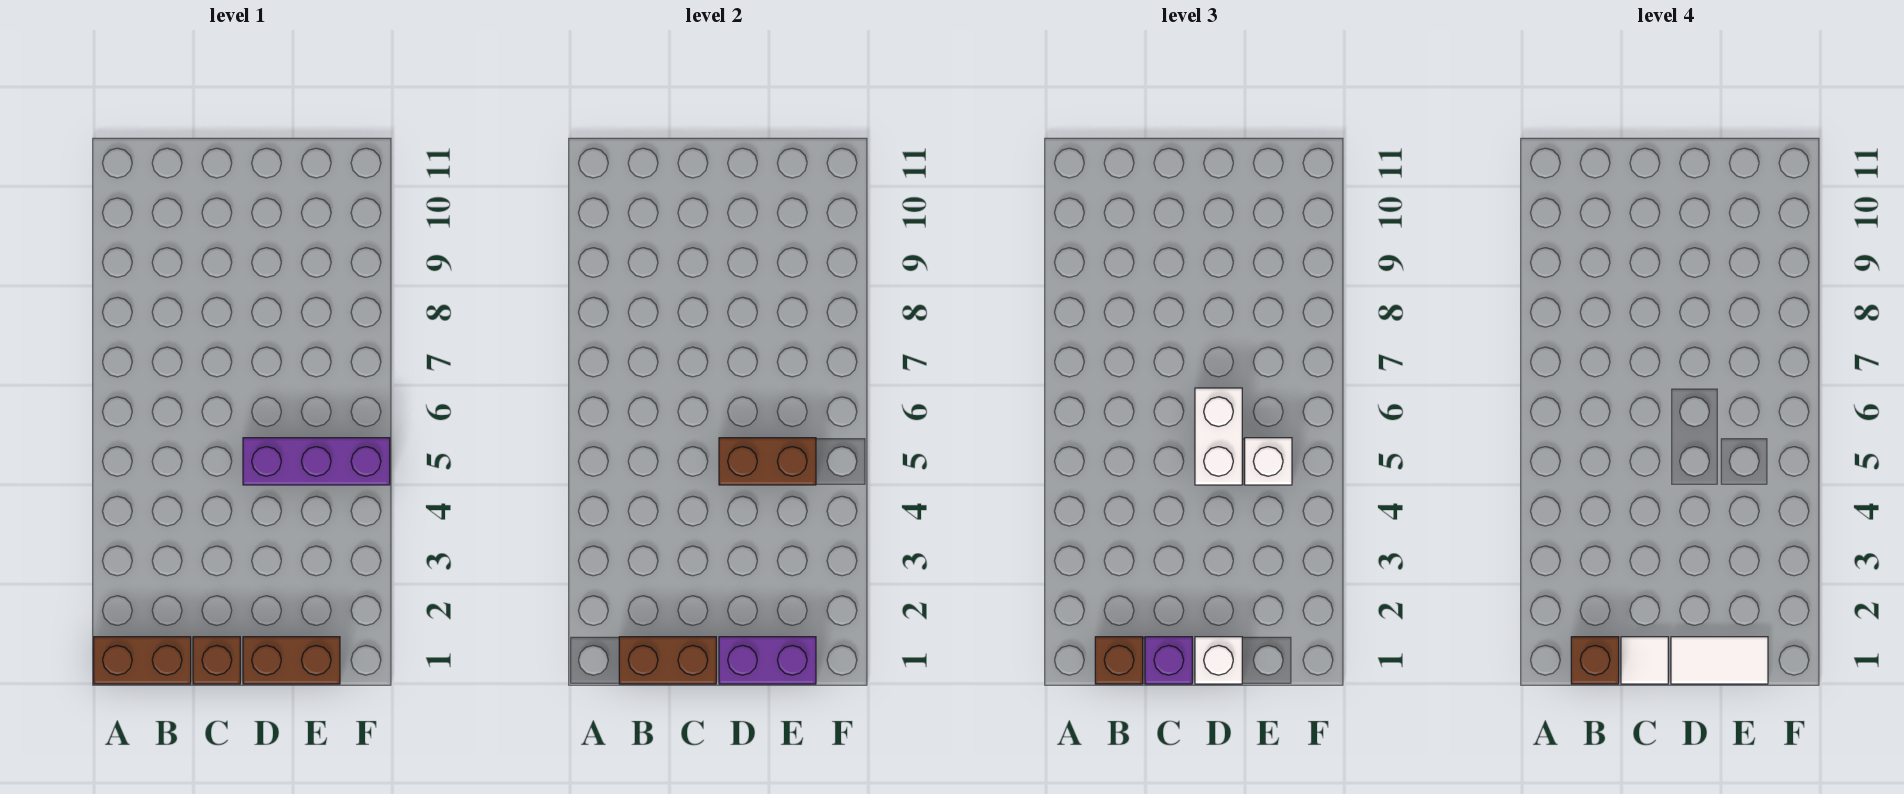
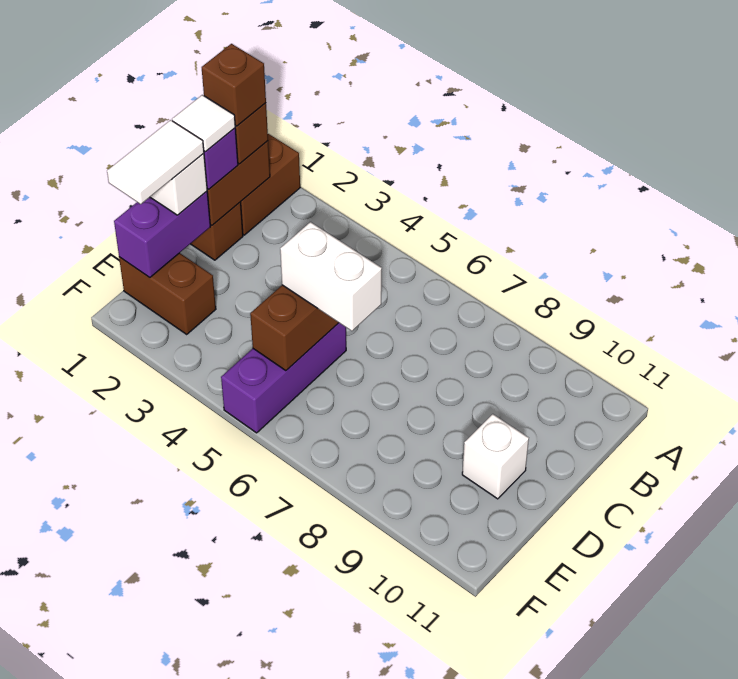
brown brick D1:E1 level 1 -> brown brick E1:E2 level 1
white brick E5 level 3 -> white brick D10 level 1

